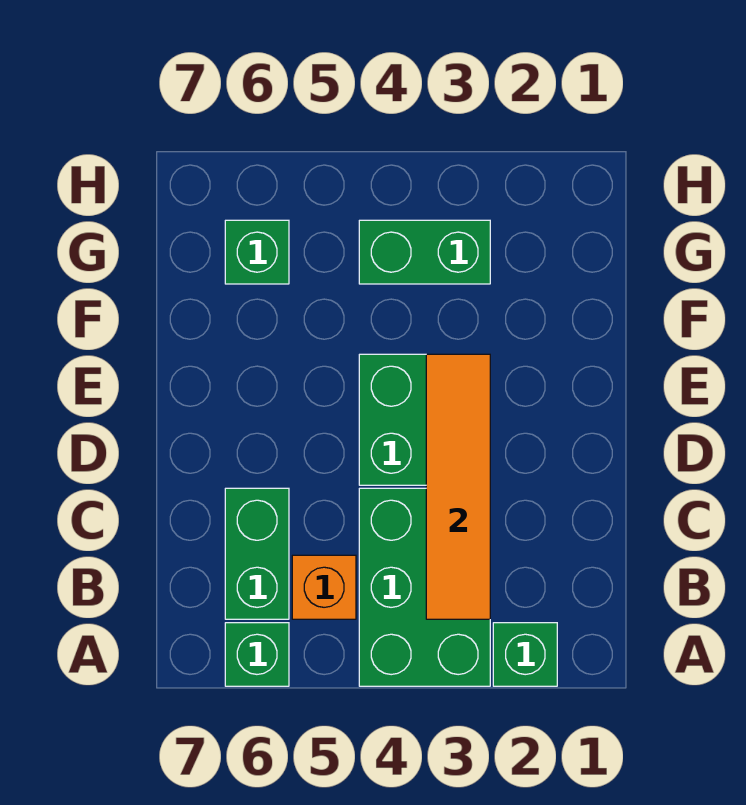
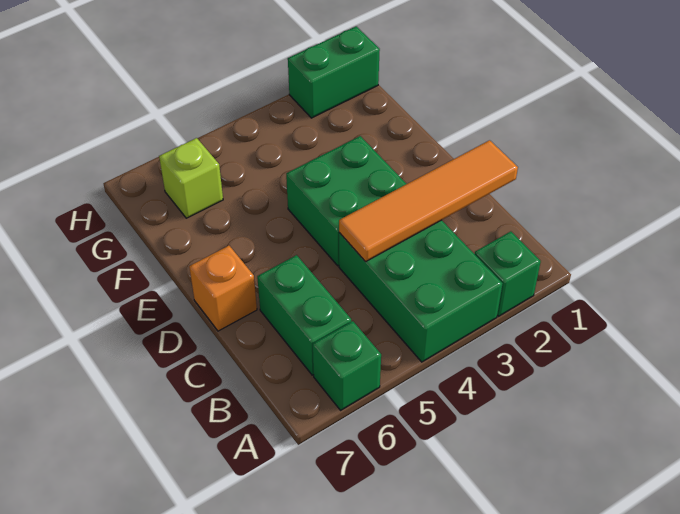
orange tile B3:E3 level 2 -> orange tile C1:C4 level 2
orange brick B5 level 1 -> orange brick D7 level 1
green brick G3:G4 level 1 -> green brick H1:H2 level 1
green brick G6 level 1 -> lime brick G6 level 1

